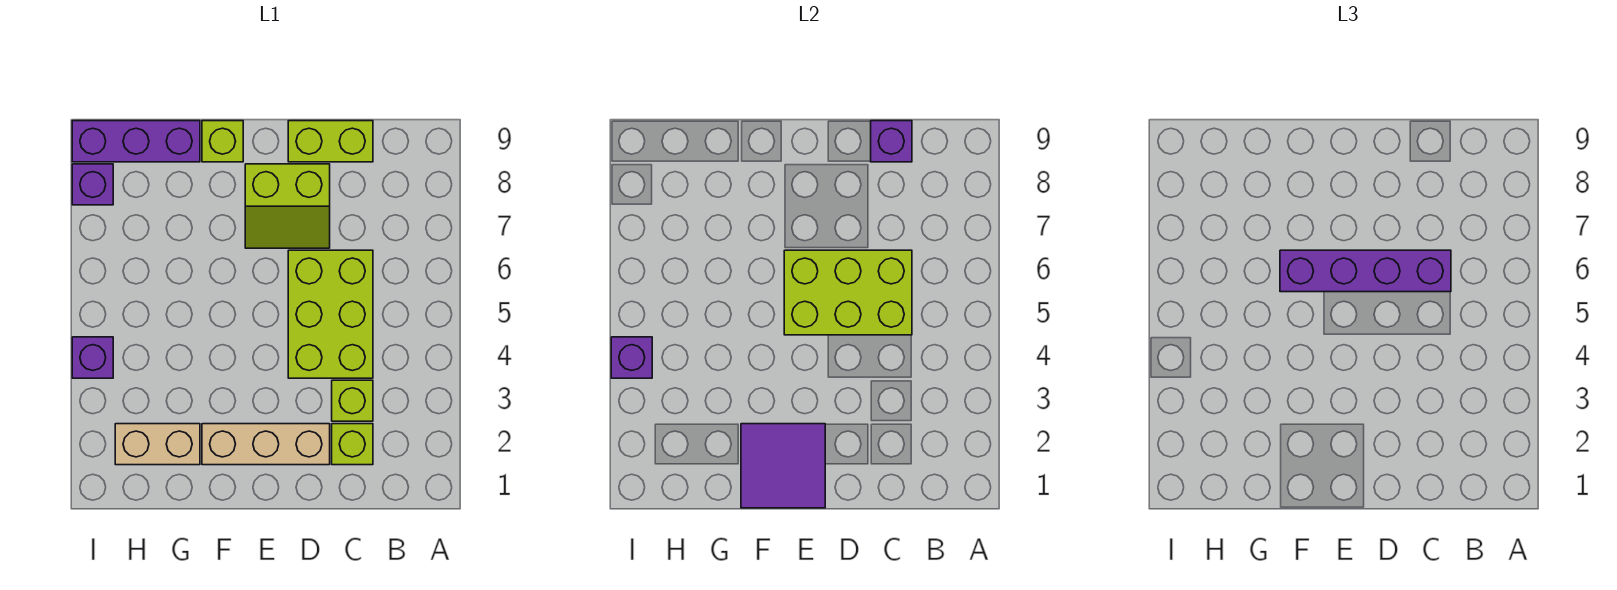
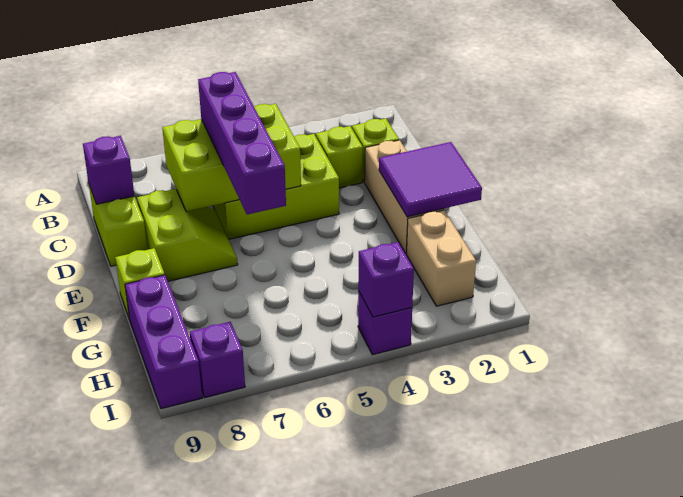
lime brick C5:E6 level 2 -> lime brick C5:D7 level 2

